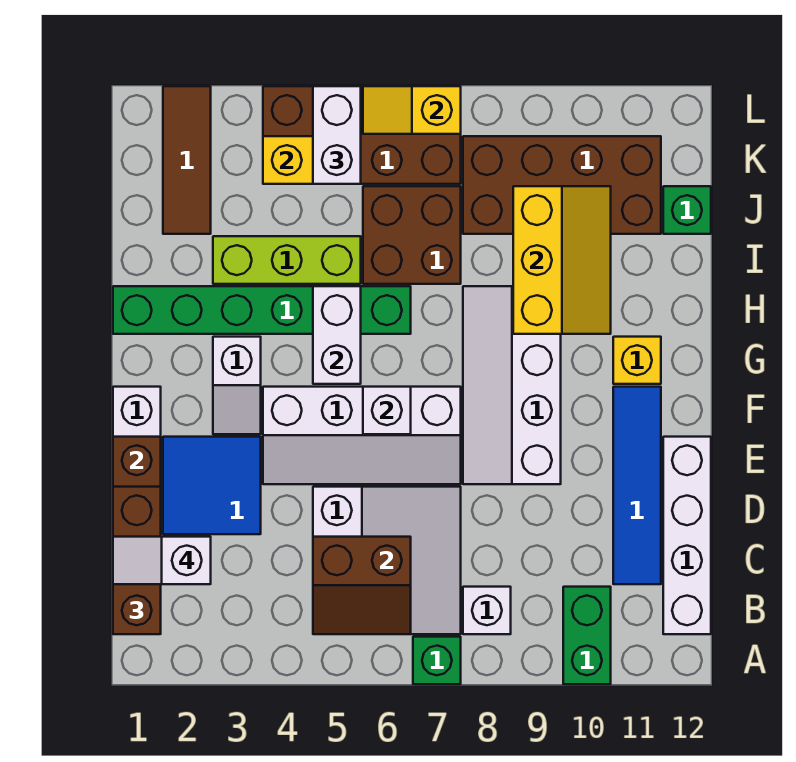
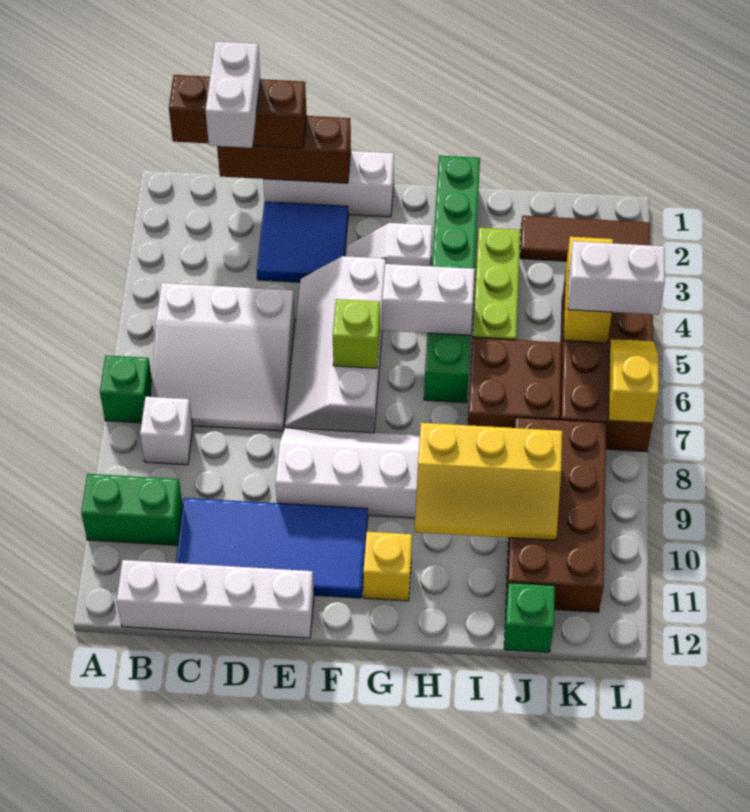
brown slope B5:C6 level 2 top C -> none
white slope C1:C2 level 4 top 2 -> white brick C1:C2 level 4
blue tile C11:F11 level 1 -> blue tile C10:F11 level 1
white brick F6 level 2 -> lime brick F6 level 2

